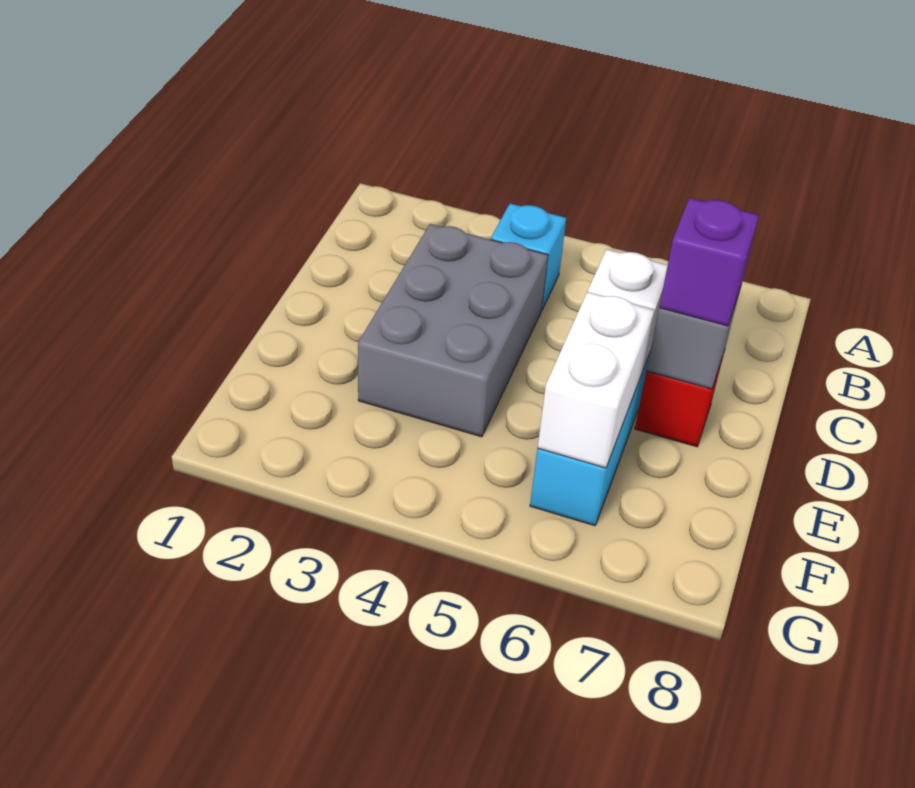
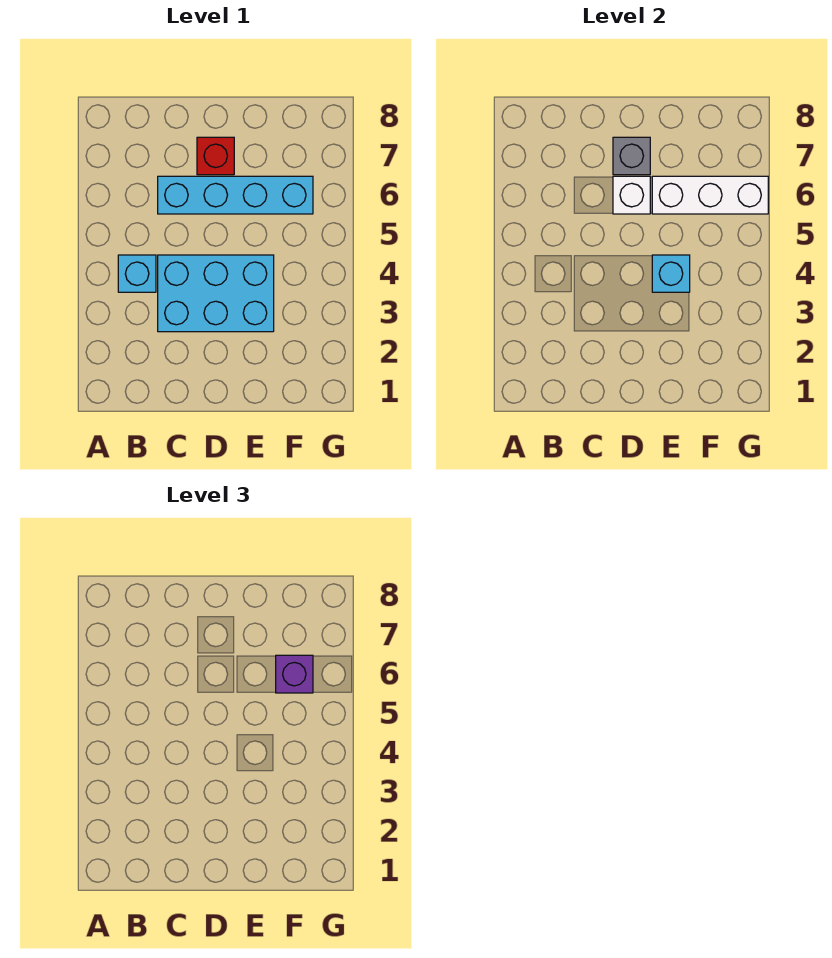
grey brick C3:E4 level 1 -> cyan brick C3:E4 level 1
purple brick D7 level 3 -> purple brick F6 level 3
none -> cyan brick E4 level 2
white brick E6:F6 level 2 -> white brick E6:G6 level 2

